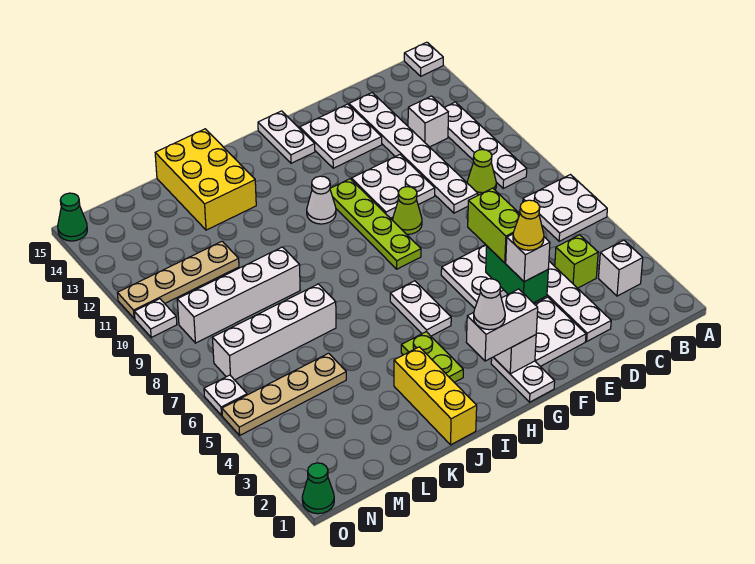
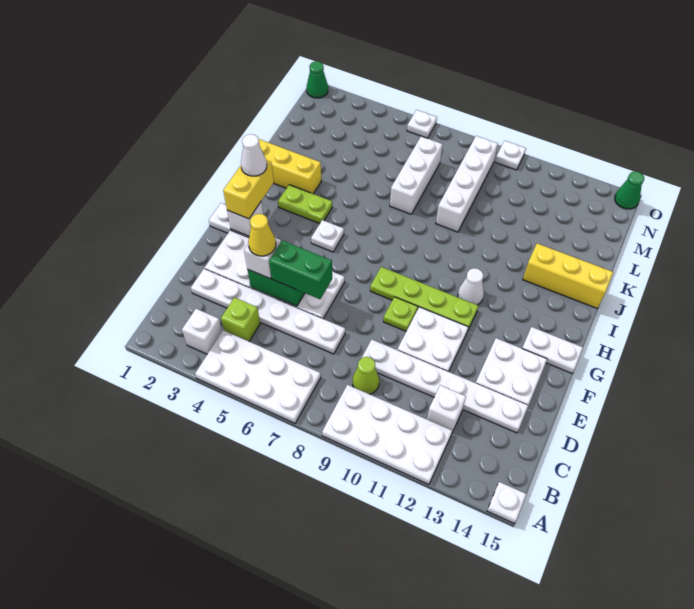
white plate A6:B7 level 1 -> white plate A4:B7 level 1
white plate B9:B12 level 1 -> white plate A9:B12 level 1
lime brick E5:E6 level 3 -> green brick E5:E6 level 3
lime cone F9 level 1 -> lime plate F9 level 1
white brick G2:H2 level 3 -> yellow brick G2:H2 level 3
white plate H5:H6 level 1 -> white plate H5 level 1
yellow brick J13:K15 level 1 -> yellow brick J13:J15 level 1
white brick K7:N7 level 1 -> white brick K7:M7 level 1
tan plate L5:O5 level 1 -> none
tan plate L11:O11 level 1 -> none

